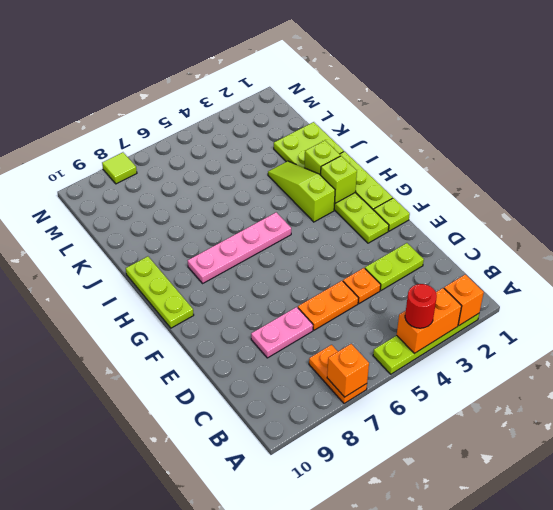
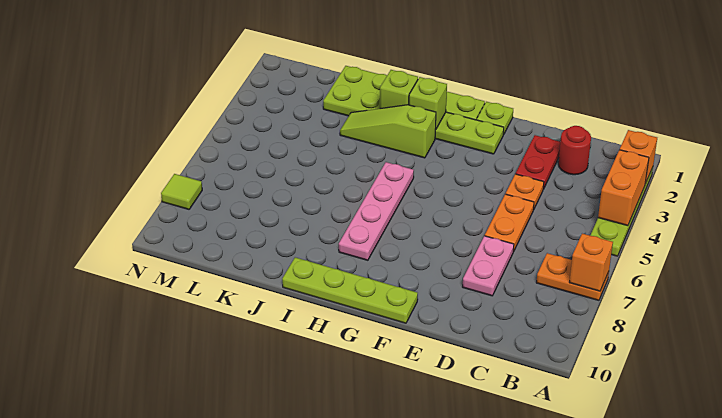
red round brick A4 level 3 -> red round brick C2 level 1
lime plate D2:D3 level 1 -> red plate D2:D3 level 1
lime plate G10:I10 level 1 -> lime plate F10:I10 level 1

